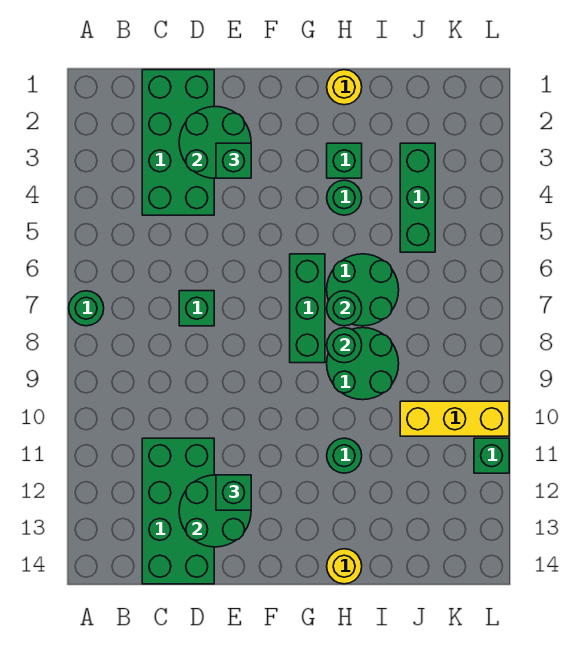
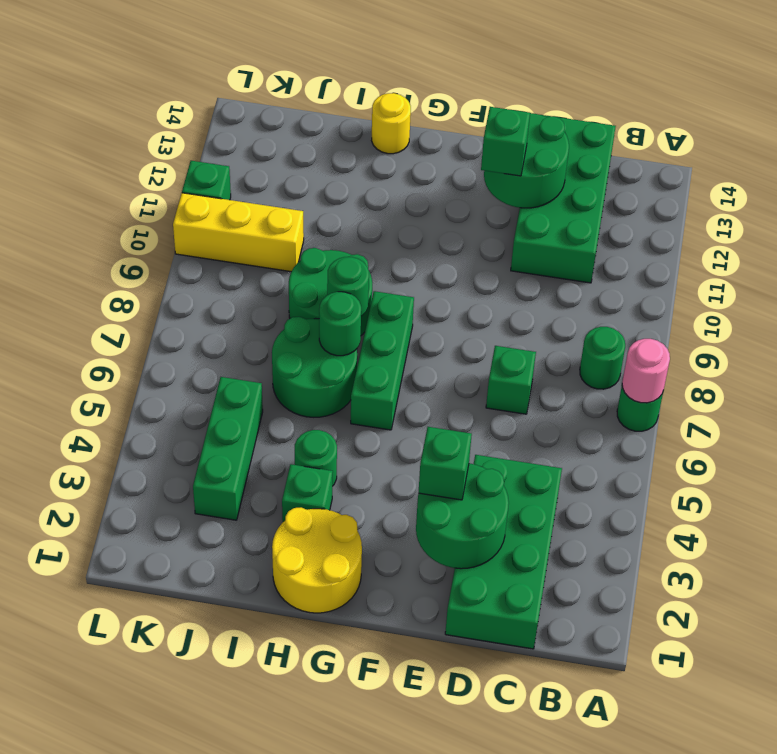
none -> pink round brick A7 level 2
yellow round brick H1 level 1 -> yellow round brick G1:H2 level 1
green round brick H11 level 1 -> green round brick B8 level 1

